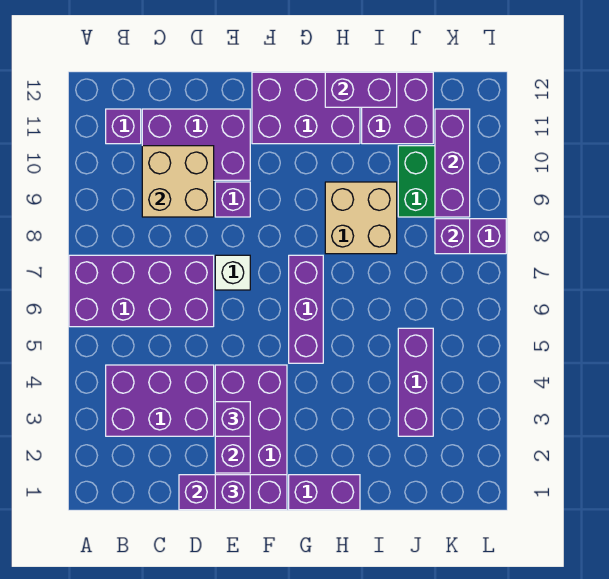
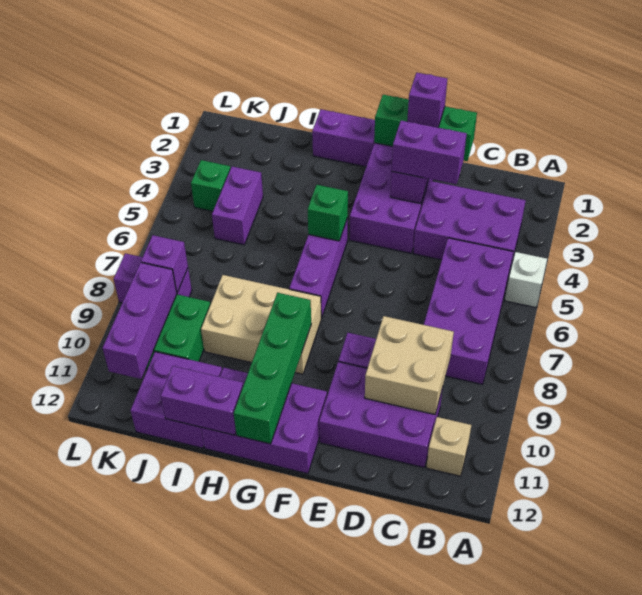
purple brick A6:D7 level 1 -> purple brick B5:C8 level 1
purple brick B11 level 1 -> tan brick B11 level 1
purple brick D1:F1 level 2 -> green brick D1:F1 level 2
purple brick E3 level 3 -> purple brick D3:E3 level 3
white brick E7 level 1 -> white brick A5 level 1
none -> green brick G5 level 2
none -> green brick G9:G12 level 2
tan brick H8:I9 level 1 -> tan brick G8:I9 level 1
purple brick J3:J5 level 1 -> purple brick J4:J5 level 1
none -> green brick K4 level 1

